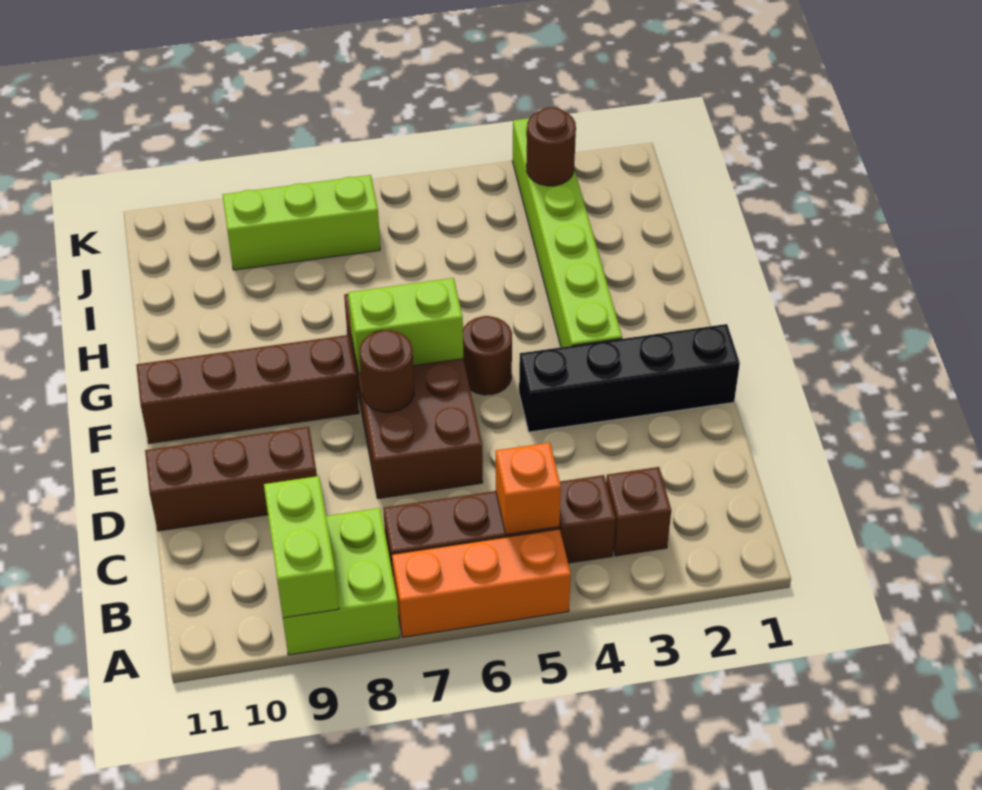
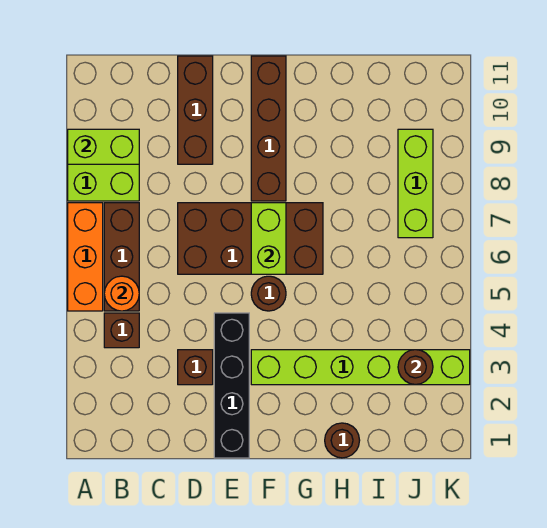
brown brick B3 level 1 -> brown brick D3 level 1
orange brick B5 level 2 -> orange round brick B5 level 2
brown round brick E7 level 2 -> brown round brick H1 level 1

